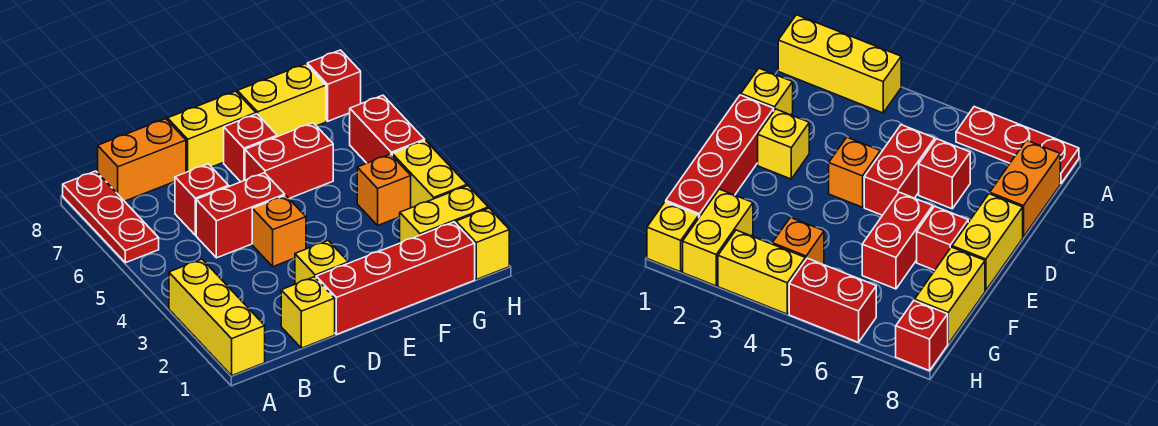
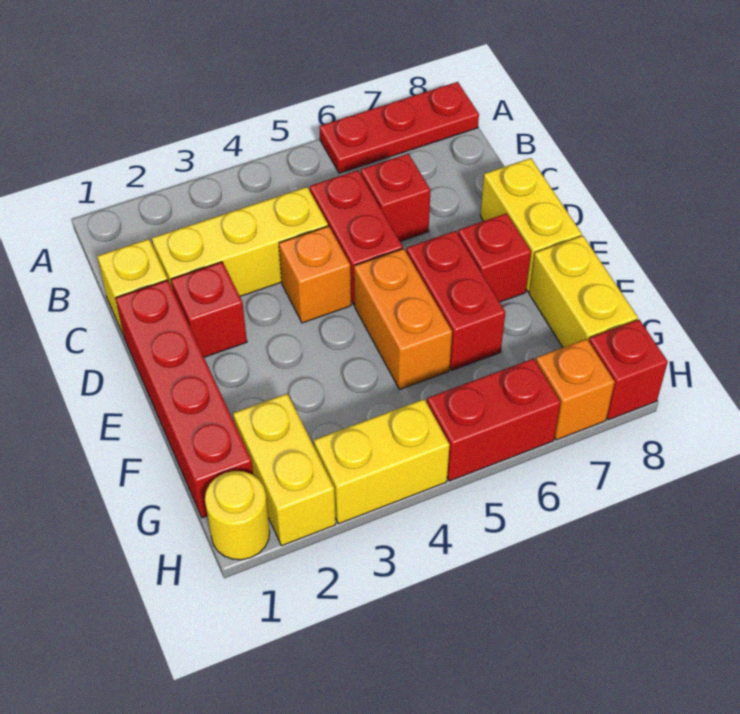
yellow brick A1:A3 level 1 -> yellow brick C2:C4 level 1
orange brick B8:C8 level 1 -> orange brick E5:F5 level 1
yellow brick D2 level 1 -> red brick D2 level 1
orange brick G4 level 1 -> orange brick H7 level 1
yellow brick H1 level 1 -> yellow round brick H1 level 1

